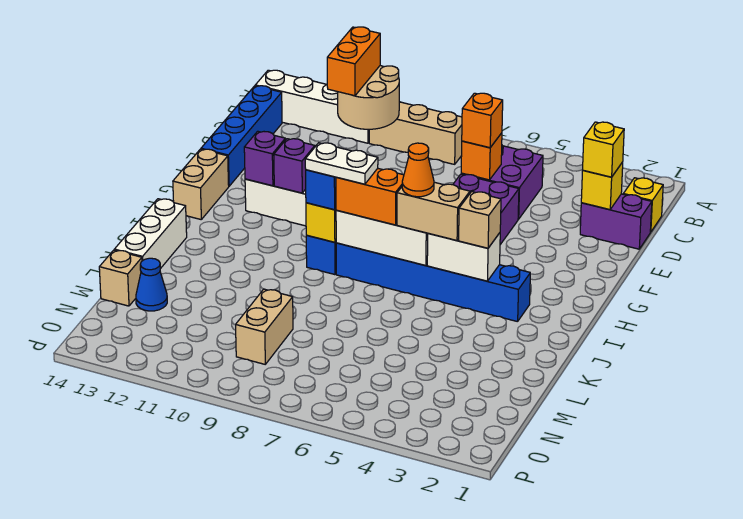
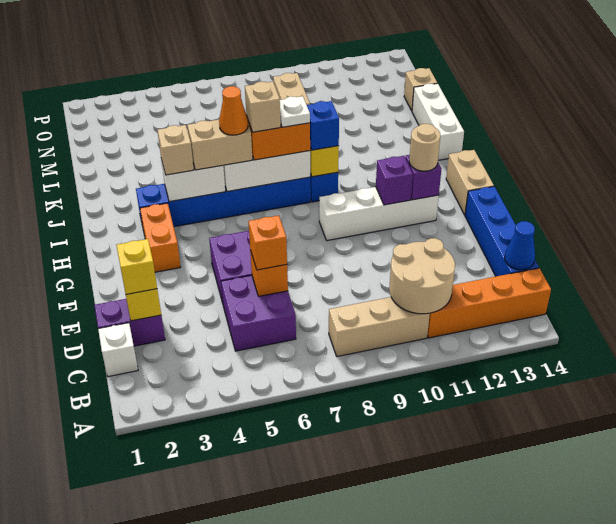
white brick B11:B14 level 1 -> orange brick B11:B14 level 1
orange brick B11:C11 level 3 -> orange brick G3:H3 level 1
yellow brick C1 level 1 -> white brick C1 level 1
none -> tan round brick G12 level 3
none -> tan brick I7 level 4
white plate I8:I9 level 4 -> white plate I8 level 4
blue cone M13 level 1 -> blue cone C14 level 2

